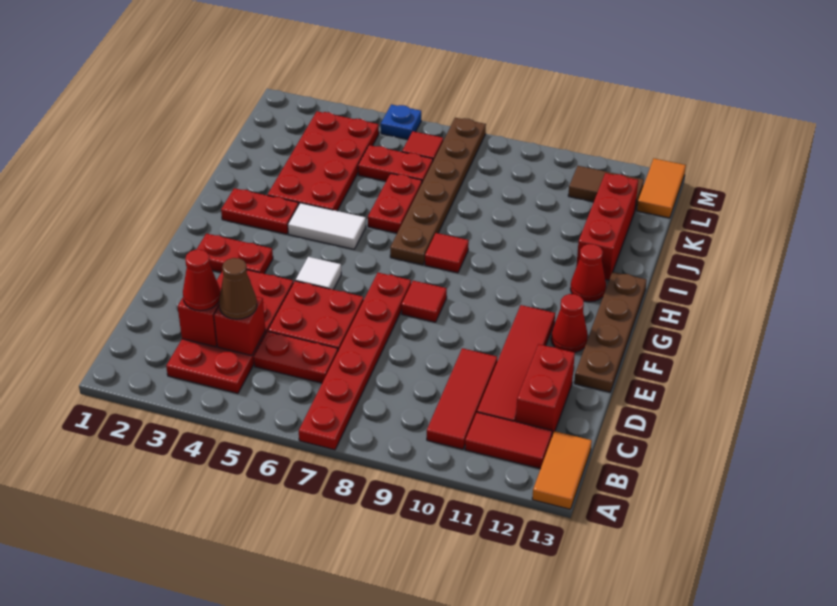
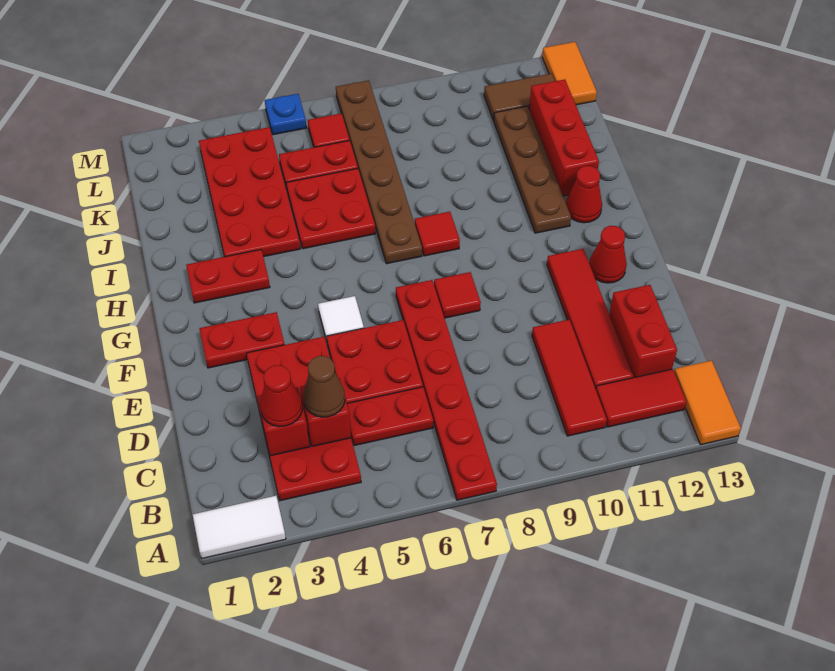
brown plate E13:H13 level 1 -> brown plate H11:K11 level 1
white tile H4:H5 level 1 -> white tile A1:A2 level 1
red plate I6:J6 level 1 -> red plate I5:J6 level 1

